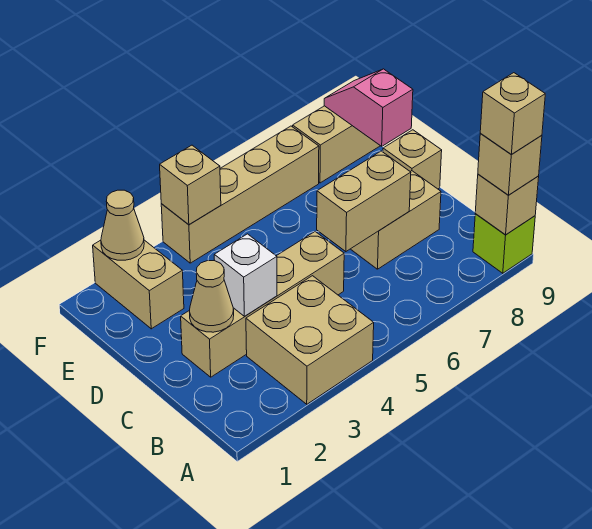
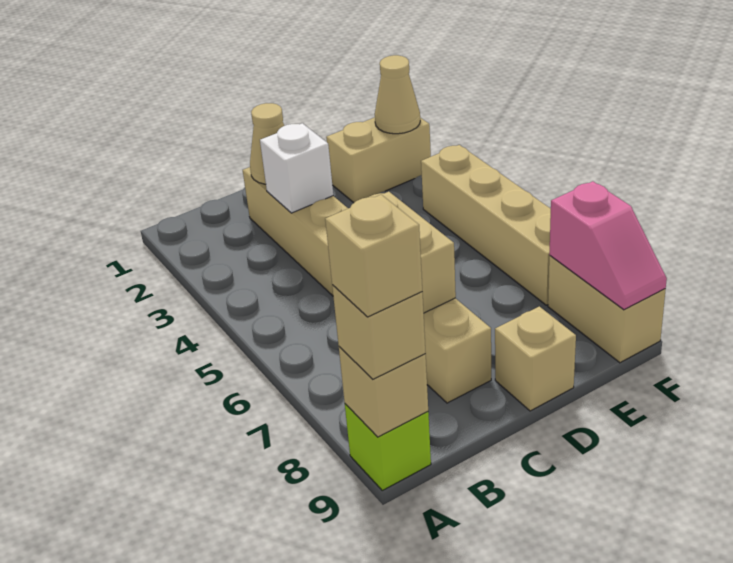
tan brick A3:B4 level 1 -> none
pink slope E9:F9 level 2 top E -> pink slope F8:F9 level 2 top 8
tan brick F4 level 2 -> none

